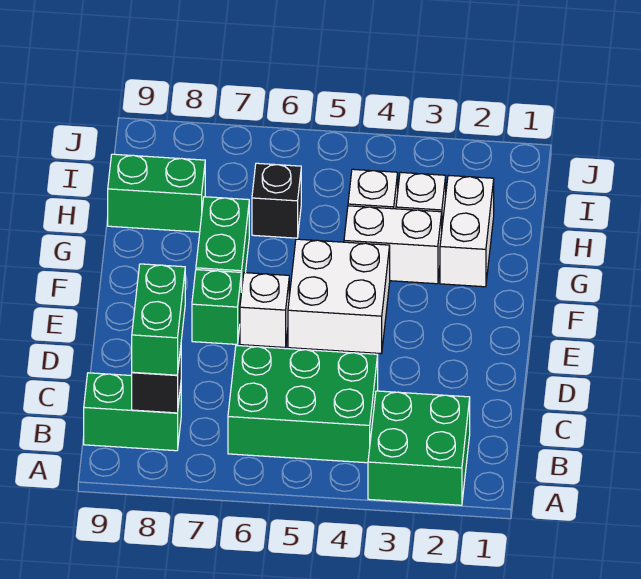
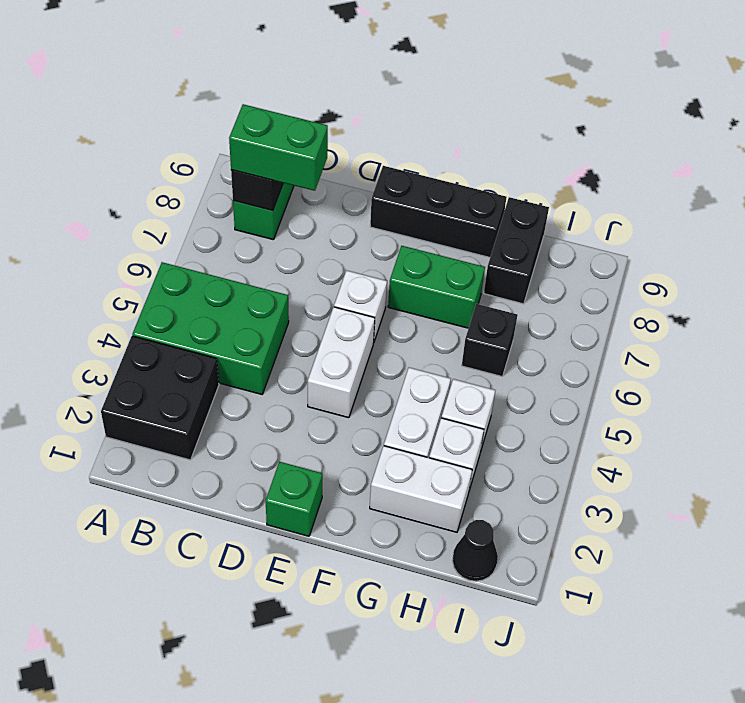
green brick A2:B3 level 1 -> black brick A2:B3 level 1
green brick B4:C6 level 1 -> green brick A4:C5 level 1
white brick E4:F5 level 1 -> white brick E4:E5 level 1
green brick E7 level 1 -> green brick E1 level 1
none -> black brick E9:G9 level 1
green brick H8:H9 level 1 -> black brick H8:H9 level 1
none -> black cone I1 level 1

